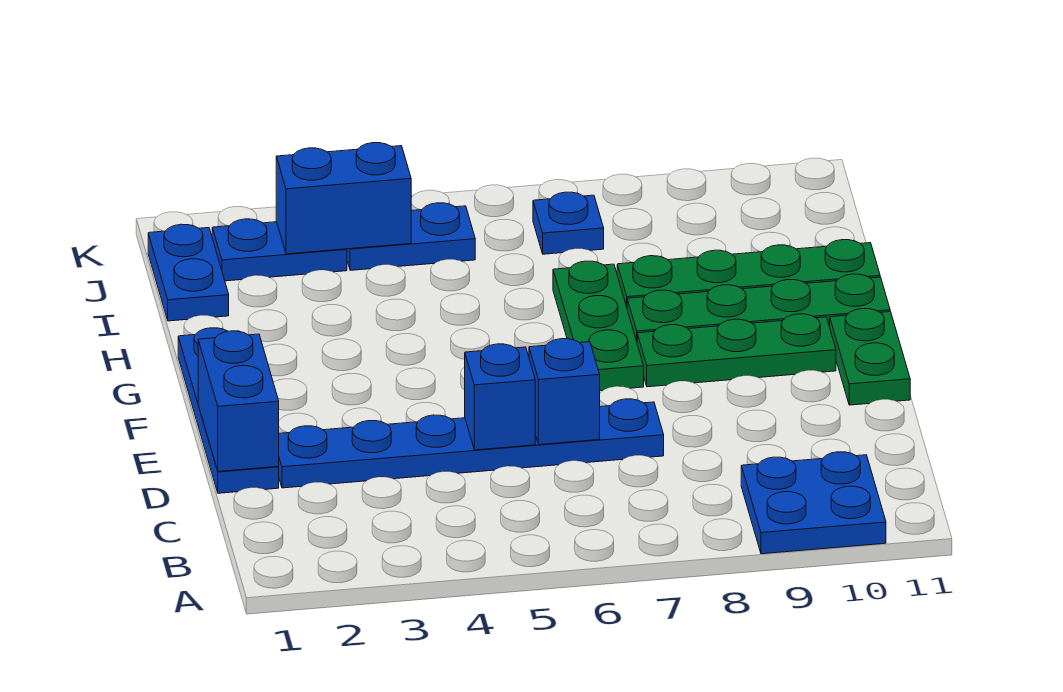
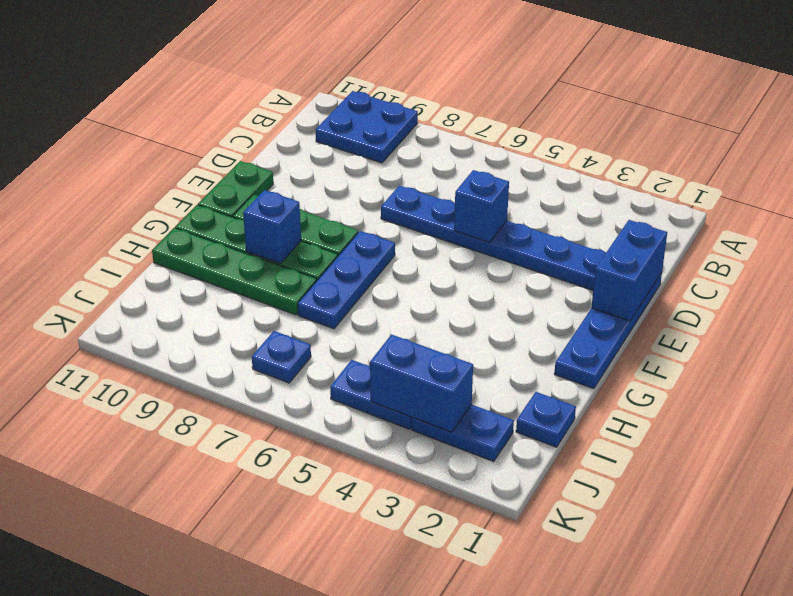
blue brick D6 level 2 -> blue brick G9 level 2
green plate F7:H7 level 1 -> blue plate F7:H7 level 1
blue plate I1:J1 level 1 -> blue plate I1 level 1

